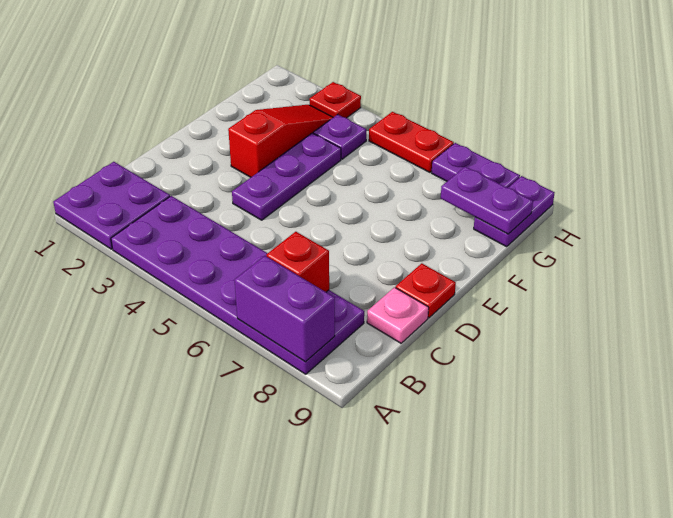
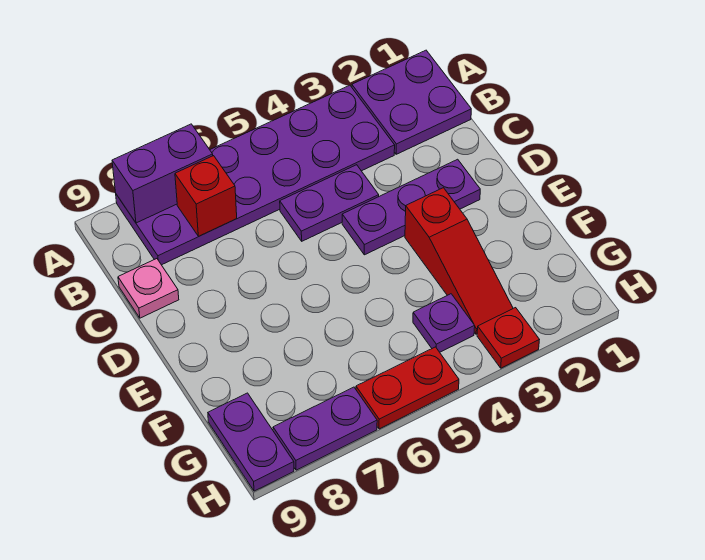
purple plate D4:F4 level 1 -> purple plate D2:D4 level 1
red plate D9 level 1 -> none
purple plate G8:G9 level 2 -> purple plate C4:C5 level 1

